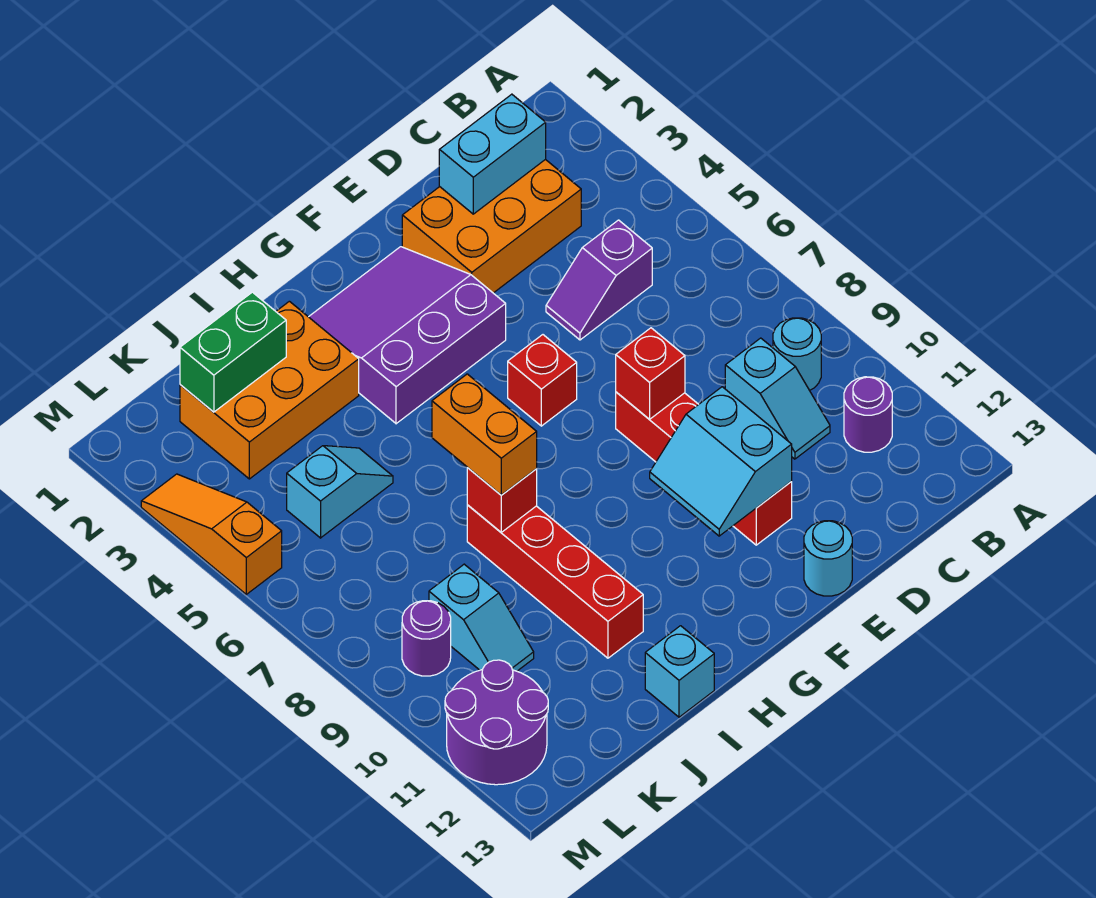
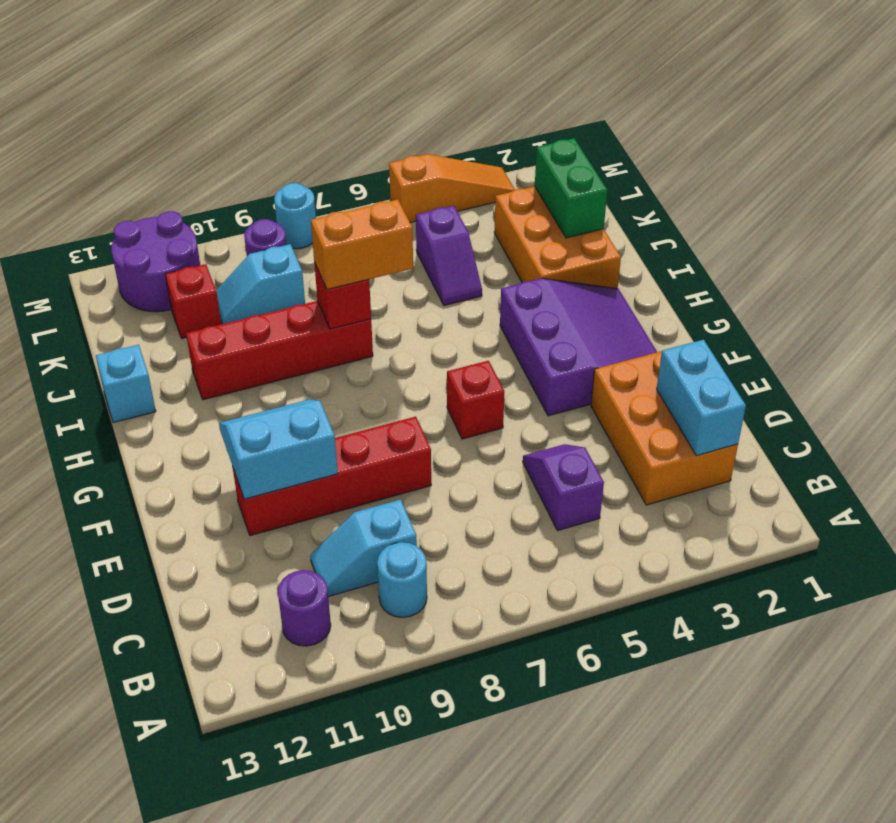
red brick E8 level 2 -> red brick K11 level 1
cyan round brick E13 level 1 -> cyan round brick M8 level 1
cyan slope J5:K5 level 1 top K -> purple slope J5:K5 level 1 top K

